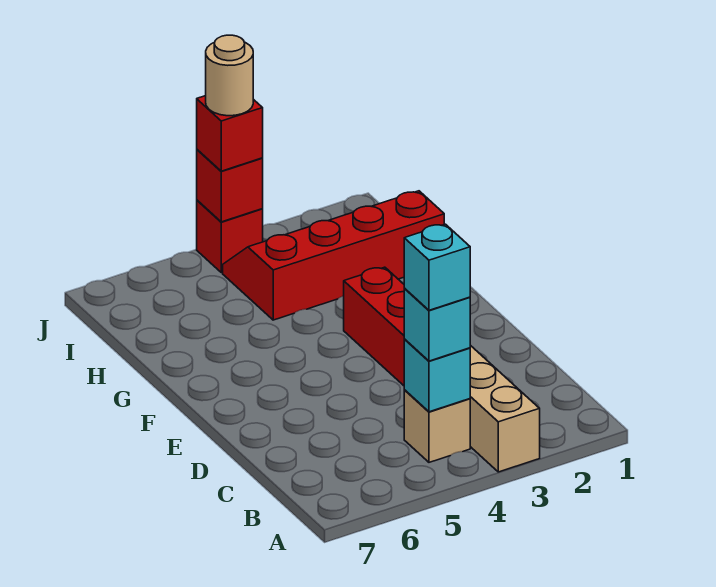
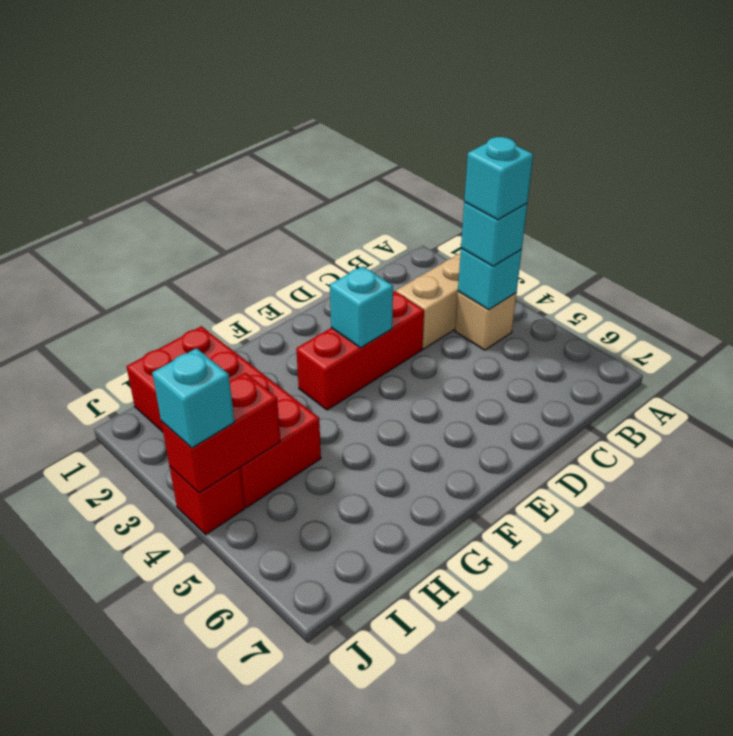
none -> cyan brick E3 level 2
red slope H1:I4 level 1 top H -> red brick H1:I4 level 1
red brick J4 level 2 -> red brick I4:J4 level 2
red brick J4 level 3 -> cyan brick J4 level 3
tan round brick J4 level 4 -> none

